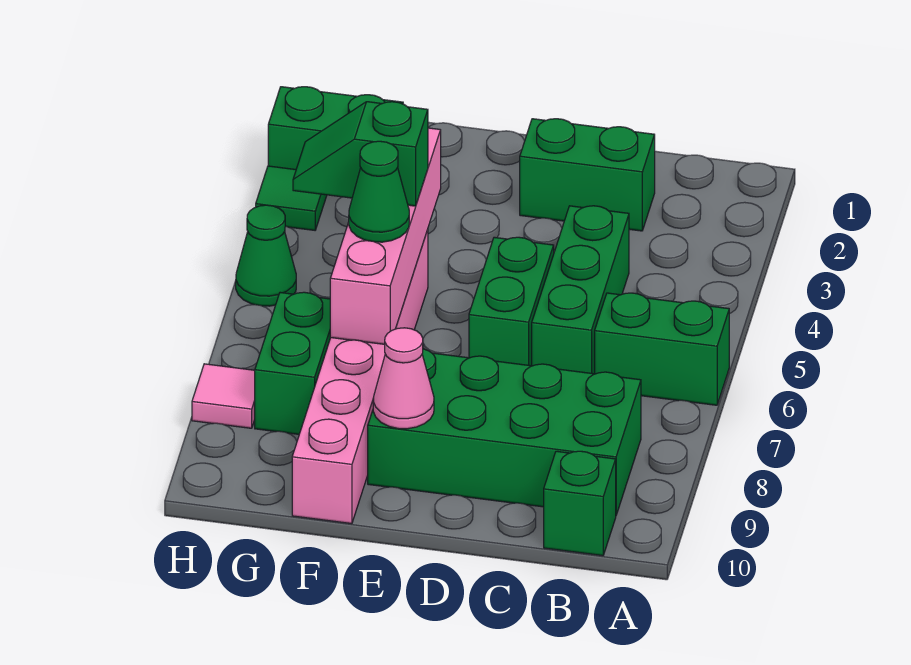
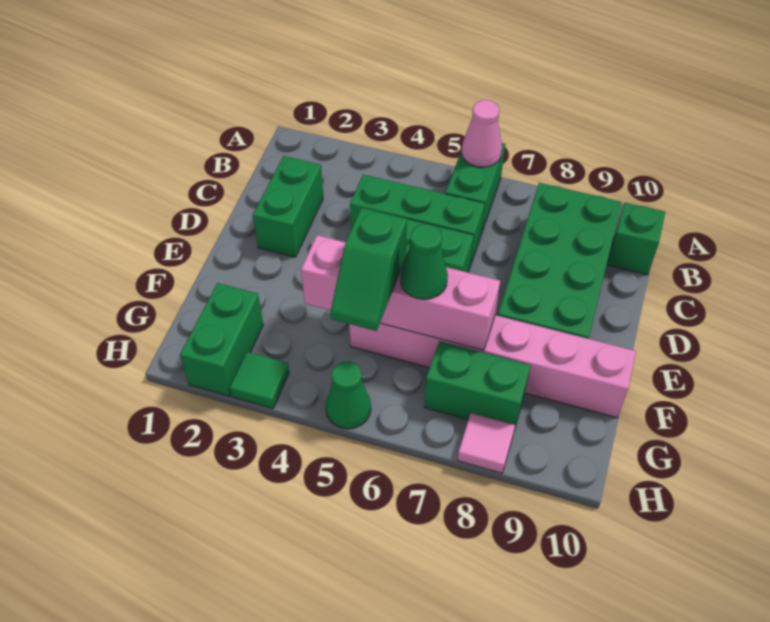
pink cone E9 level 2 -> pink cone A6 level 2

